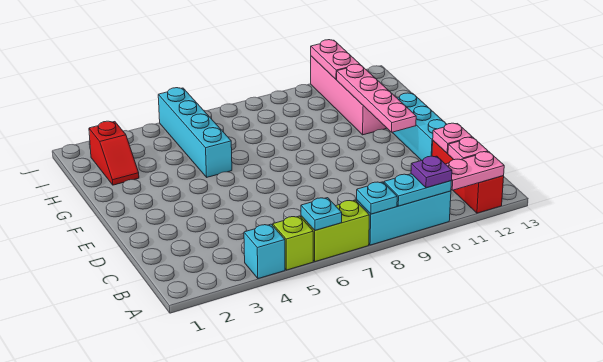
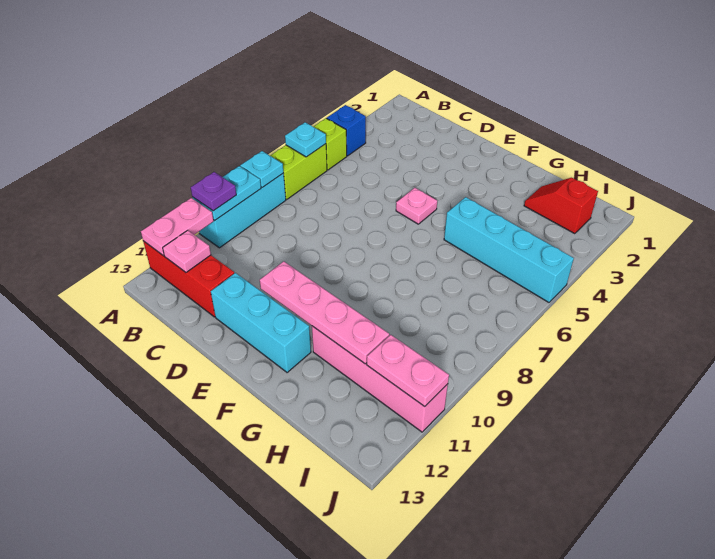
cyan brick A4 level 1 -> blue brick A4 level 1
pink plate C12 level 2 -> pink plate E5 level 1

